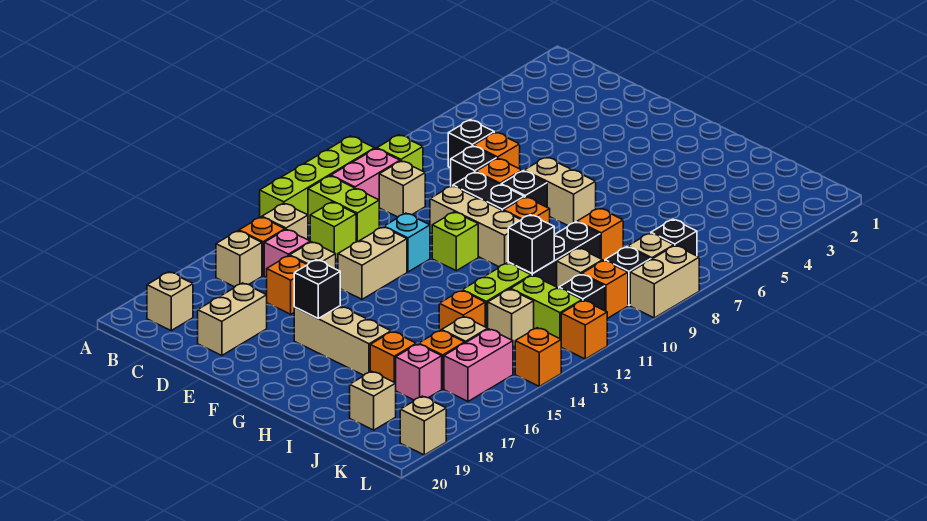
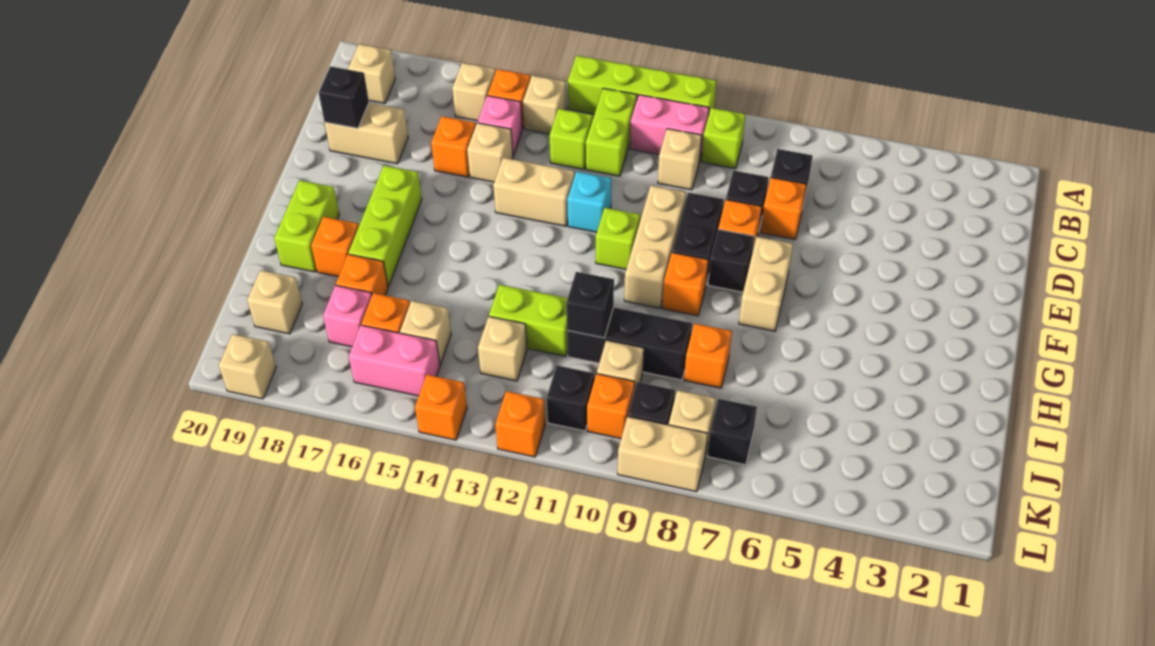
tan brick F17:H17 level 1 -> lime brick F17:H17 level 1
black brick F17 level 2 -> black brick D19 level 2
orange brick I14 level 1 -> orange brick H18 level 1
lime brick J12:K12 level 1 -> lime brick G19:H19 level 1

